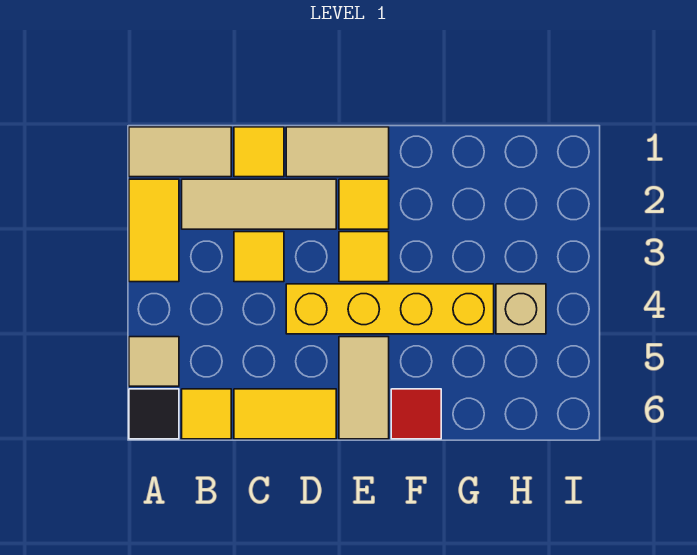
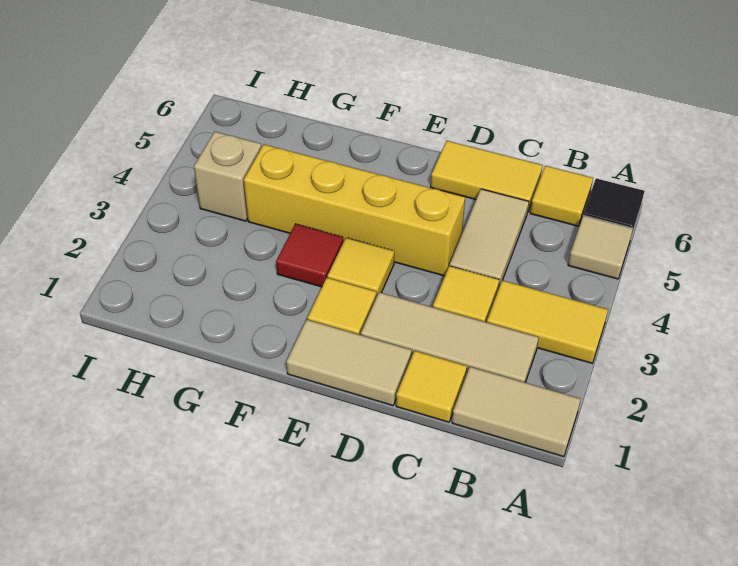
yellow tile A2:A3 level 1 -> yellow tile A3:B3 level 1
tan tile E5:E6 level 1 -> tan tile C4:C5 level 1
red tile F6 level 1 -> red tile F3 level 1

